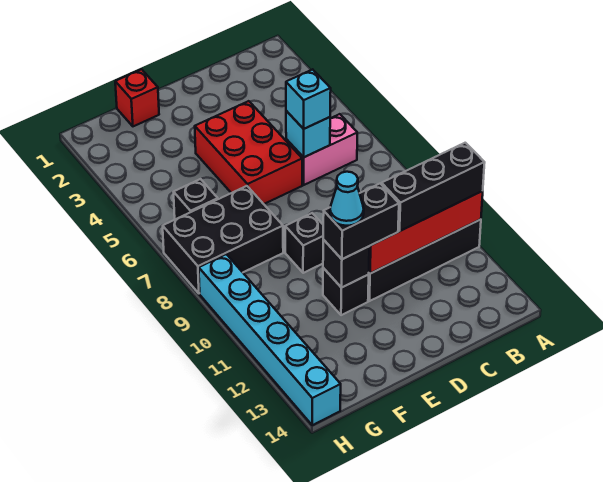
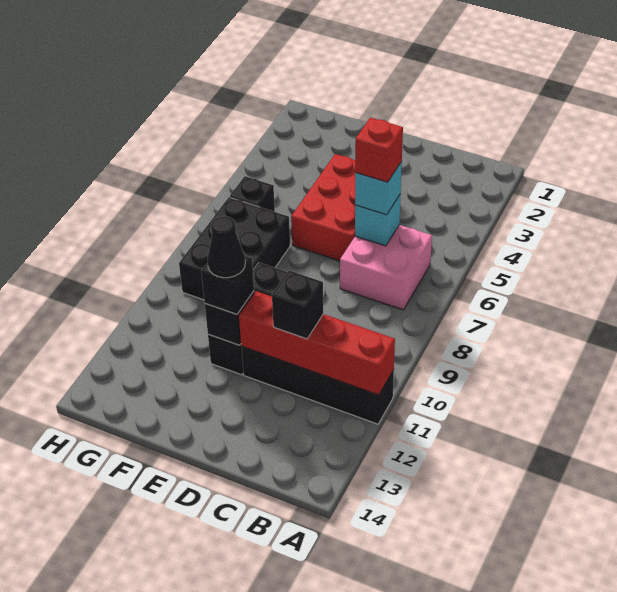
black brick A11:C11 level 3 -> black brick C11 level 3
pink brick B6:C6 level 1 -> pink brick B6:C7 level 1
black brick D11:E11 level 3 -> black brick E11 level 3
cyan cone E11 level 4 -> black cone E11 level 4
red brick F1 level 1 -> red brick C6 level 4
black brick F7:H8 level 1 -> black brick F7:G9 level 1
cyan brick H9:H14 level 1 -> none

